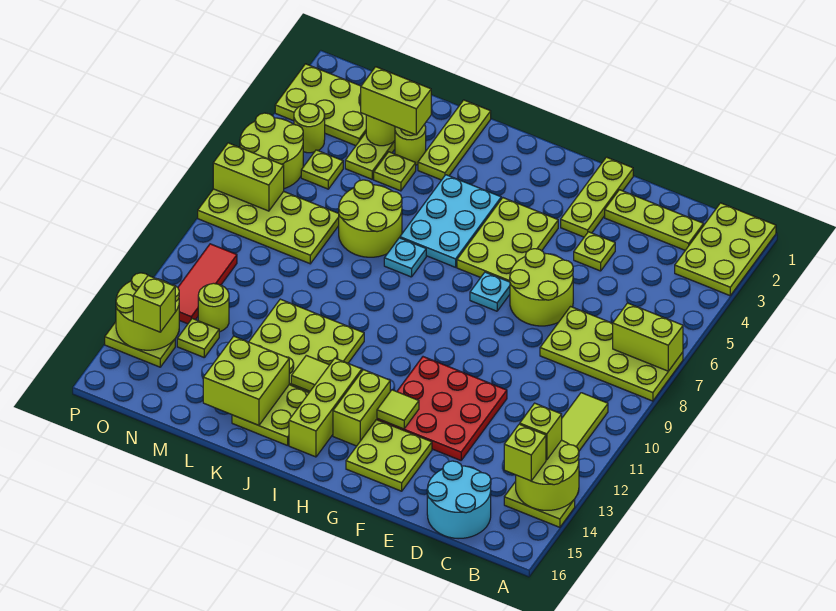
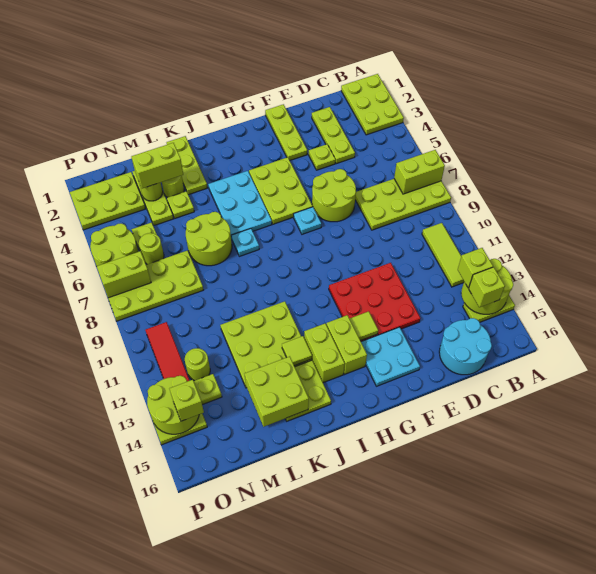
lime plate C2:E2 level 1 -> lime plate D2:D4 level 1
lime plate F14:G15 level 1 -> cyan plate F14:G15 level 1
lime brick I13:I15 level 1 -> lime brick I13:I14 level 1
lime round brick O4 level 1 -> lime round brick N6 level 1

